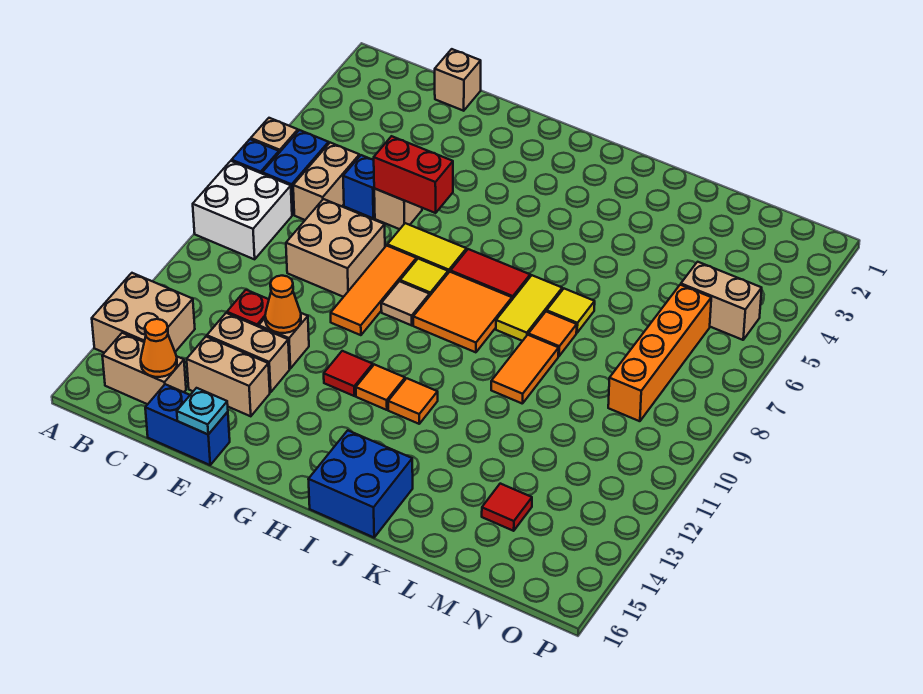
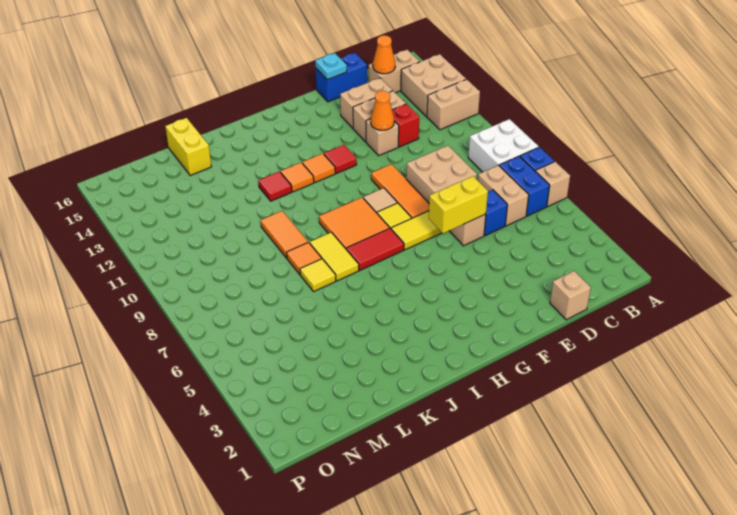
red brick E6:F6 level 2 -> yellow brick E6:F6 level 2
blue brick I15:J16 level 1 -> none
none -> yellow brick L15:L16 level 1
red tile M14 level 1 -> red tile J12 level 1
tan brick N5:O5 level 1 -> tan brick A12:B12 level 1
orange brick N6:N9 level 1 -> none

